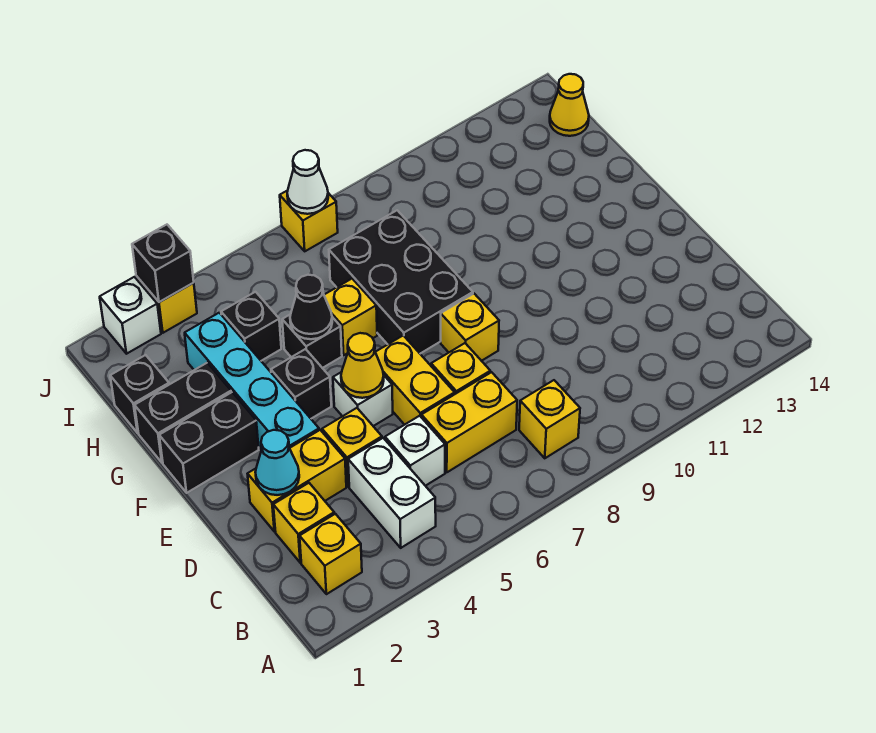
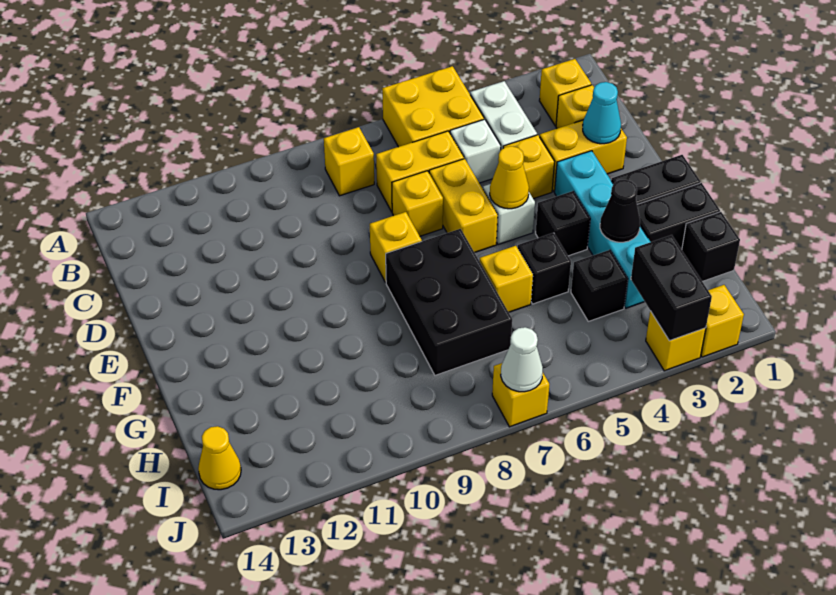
none -> yellow brick A5:B6 level 1
black cone G5 level 2 -> black cone G3 level 2
white brick J2 level 1 -> yellow brick J2 level 1
black brick J3 level 2 -> black brick I3:J3 level 2

